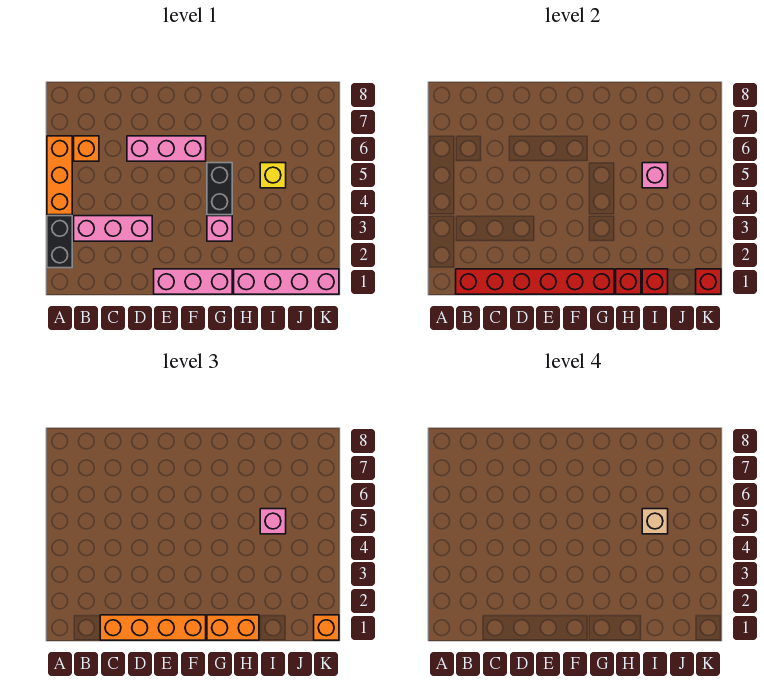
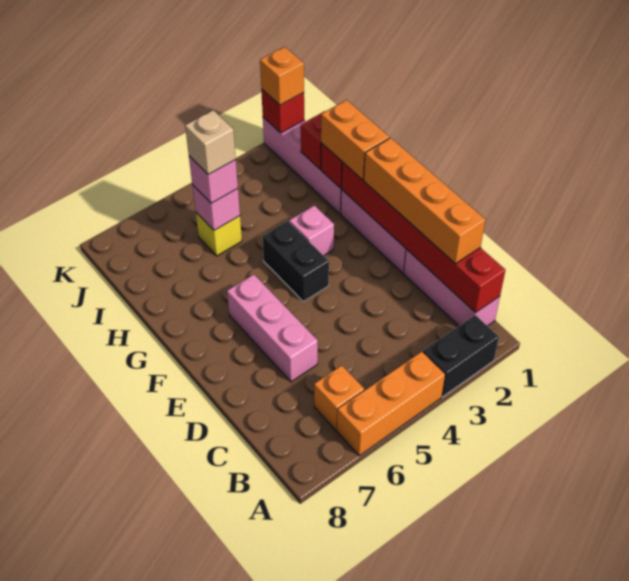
pink brick B3:D3 level 1 -> pink brick B1:D1 level 1
black brick G4:G5 level 1 -> black brick F4:G4 level 1

